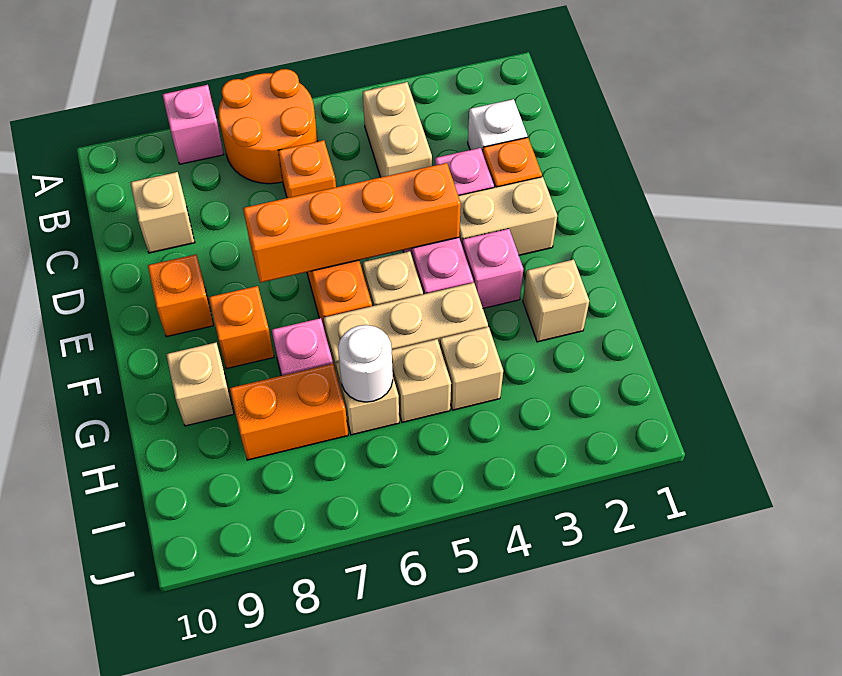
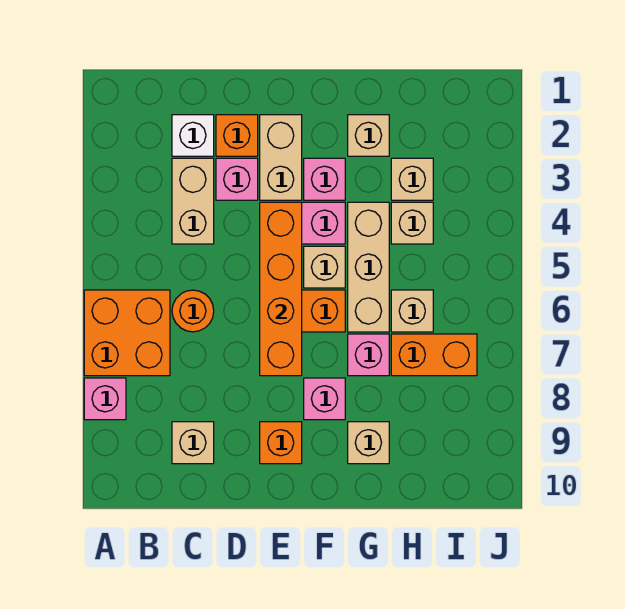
orange round brick A6:B7 level 1 -> orange brick A6:B7 level 1
tan brick B4:C4 level 1 -> tan brick C3:C4 level 1
orange brick C6 level 1 -> orange round brick C6 level 1
orange brick F8 level 1 -> pink brick F8 level 1
tan brick H5 level 1 -> tan brick H3 level 1
white round brick H6 level 2 -> none
orange brick H7:H8 level 1 -> orange brick H7:I7 level 1

